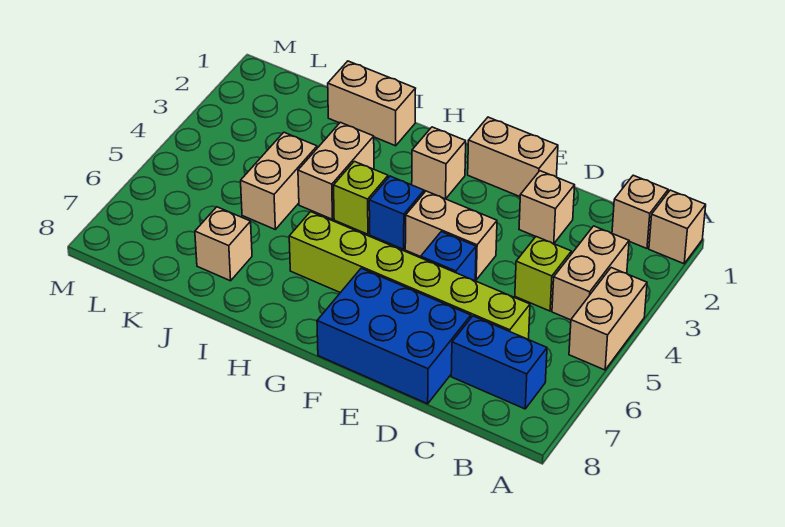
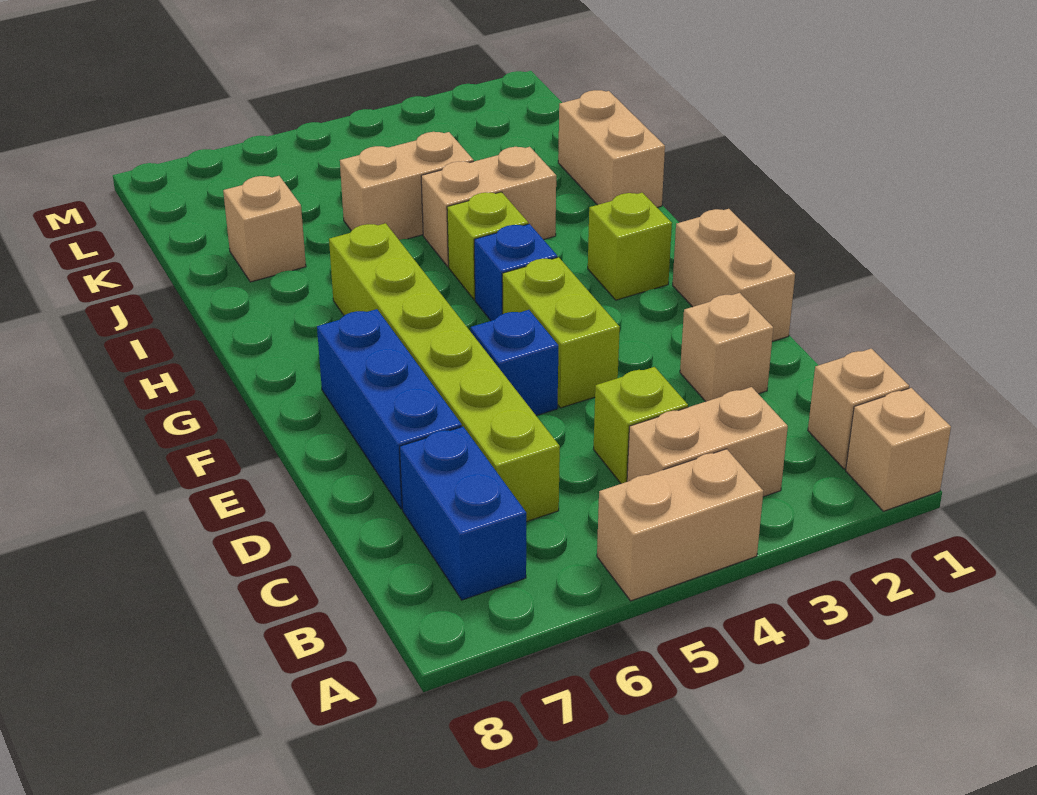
blue brick D7:F8 level 1 -> blue brick D7:F7 level 1
tan brick E4:F4 level 1 -> lime brick E4:F4 level 1
tan brick G2 level 1 -> lime brick G2 level 1

